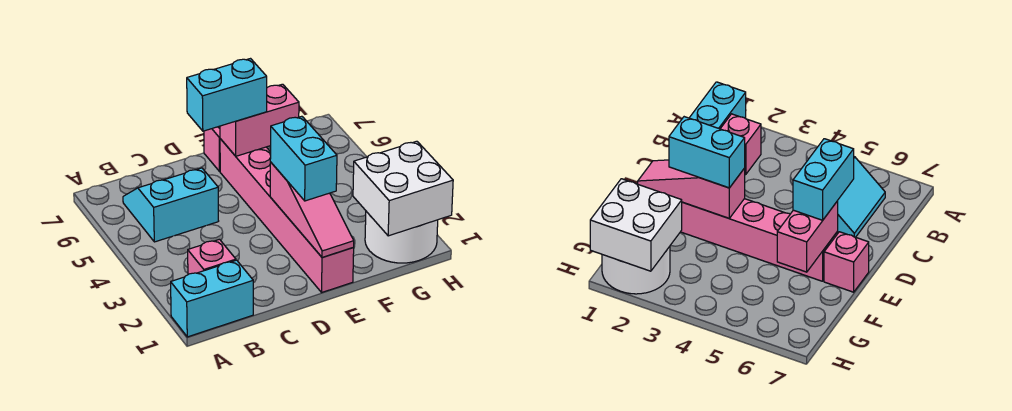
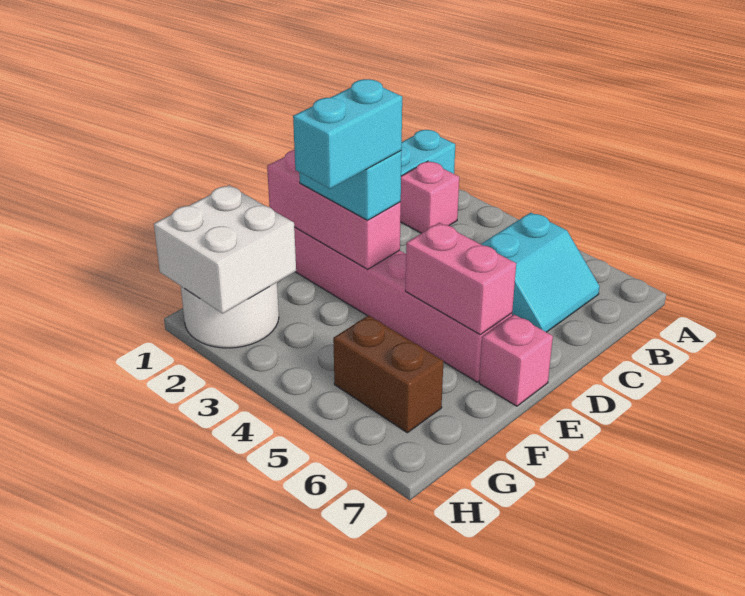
cyan brick D6:E6 level 3 -> cyan brick E3:F3 level 4
pink slope E1:E3 level 2 top 3 -> pink brick E1:E3 level 2
pink brick E6:F6 level 2 -> pink brick E5:E6 level 2
none -> brown brick G5:G6 level 1

